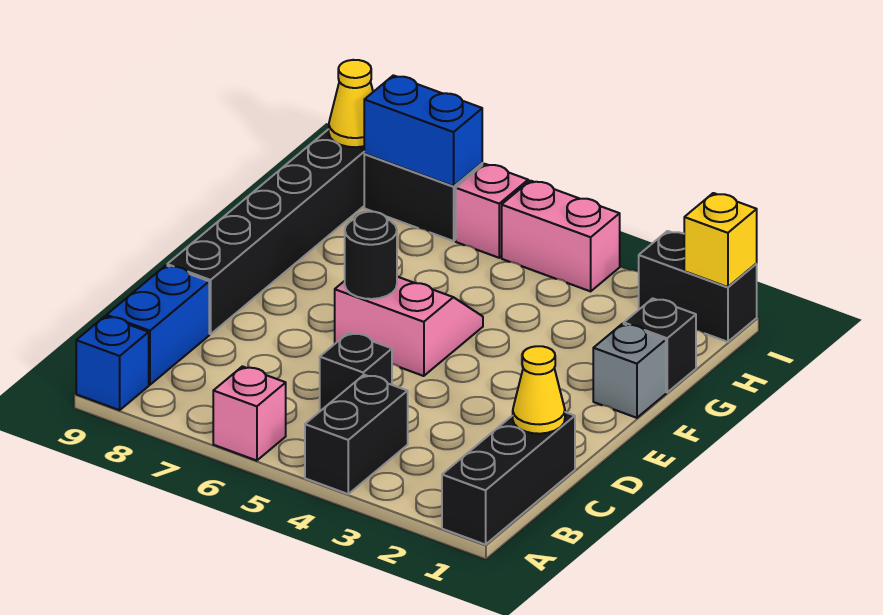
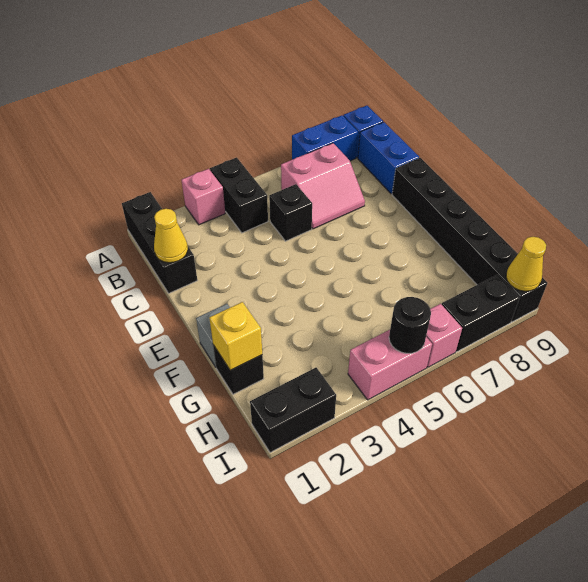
pink brick A6 level 1 -> pink brick A3 level 1
pink slope E5:F6 level 1 top E -> pink slope B6:C7 level 1 top B
black round brick E6 level 2 -> black round brick I5 level 2
yellow brick I1 level 2 -> yellow brick G1 level 2
blue brick I7:I8 level 2 -> blue brick A7:A8 level 1

